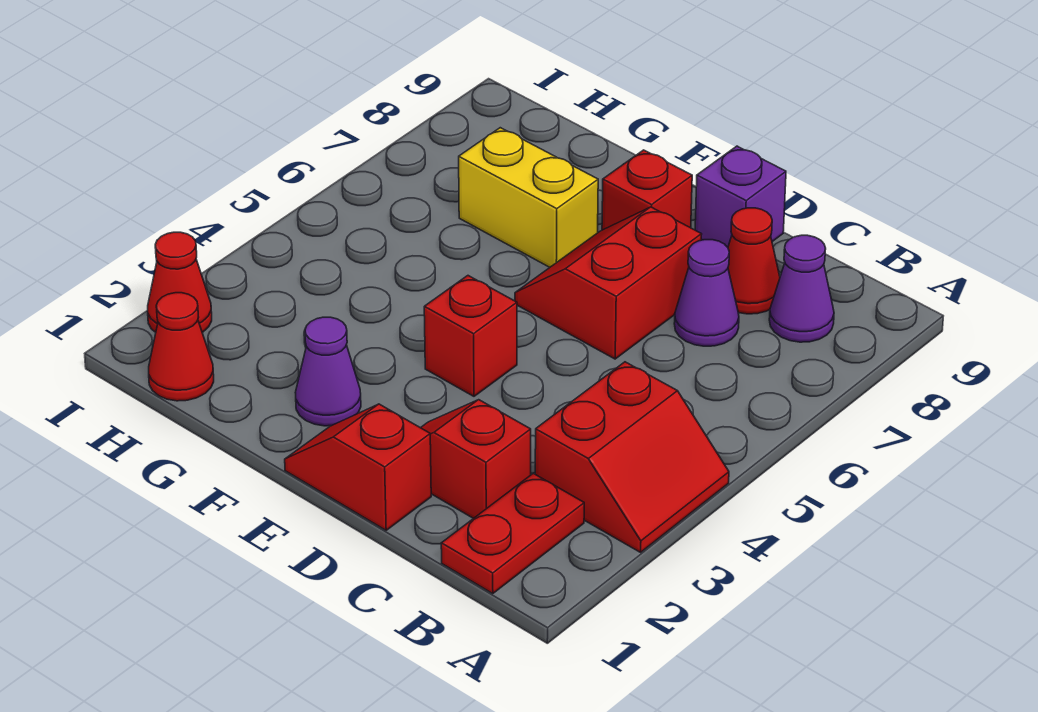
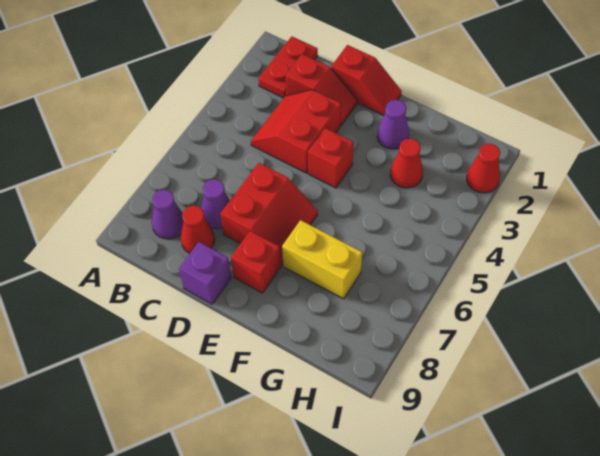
red slope A3:B4 level 1 top B -> red slope C3:D4 level 1 top D
red cone H1 level 1 -> red cone G3 level 1

